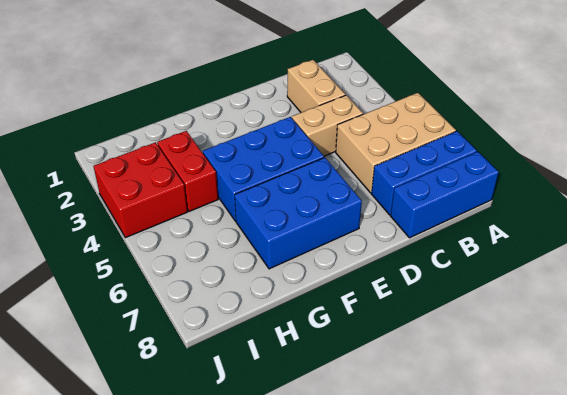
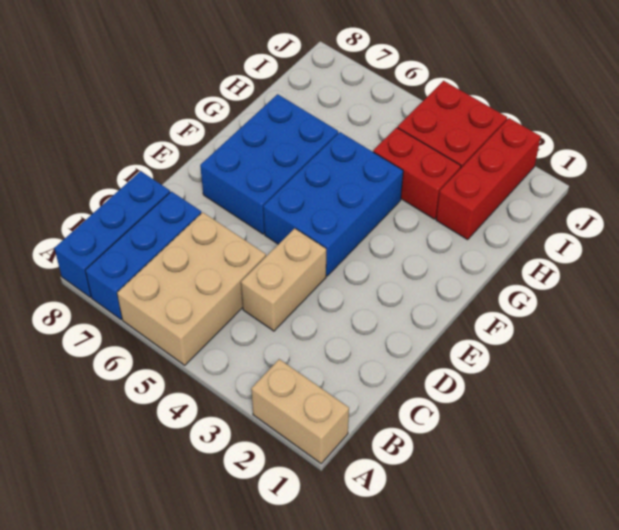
tan brick C2:C3 level 1 -> tan brick A1:A2 level 1
none -> red brick H2:J2 level 1

